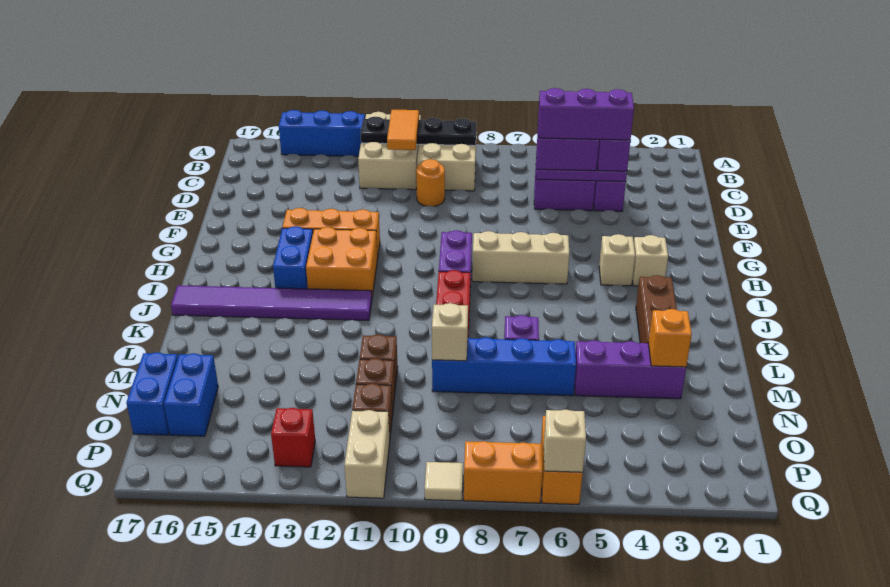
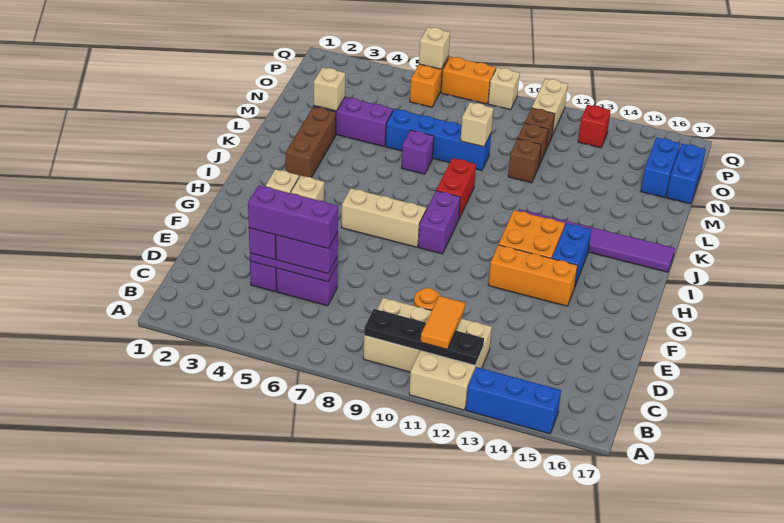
orange brick M3 level 2 -> tan brick M3 level 2
tan tile Q9 level 1 -> tan brick Q9 level 1

